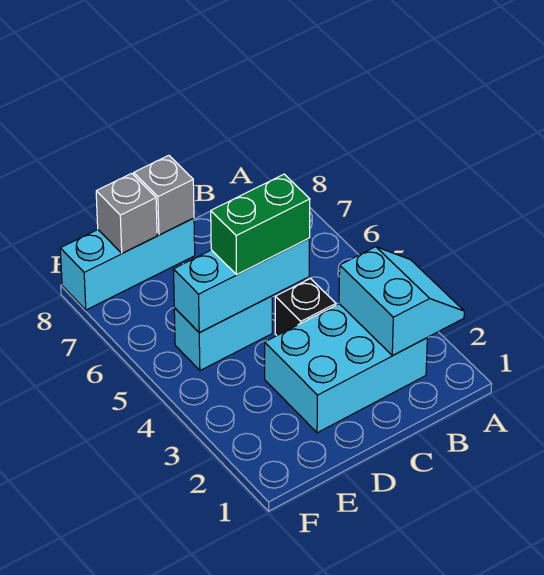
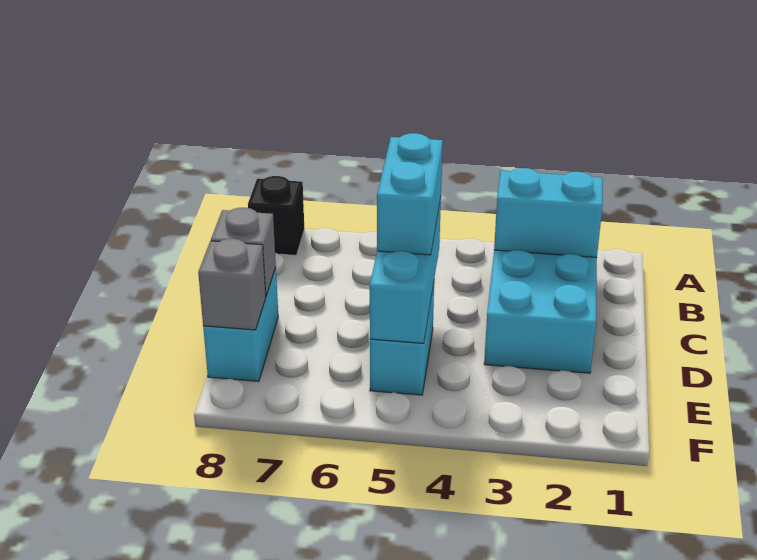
black brick C4 level 1 -> black brick A8 level 1
green brick C5:D5 level 3 -> cyan brick C5:D5 level 3
cyan brick D8:F8 level 1 -> cyan brick D8:E8 level 1

